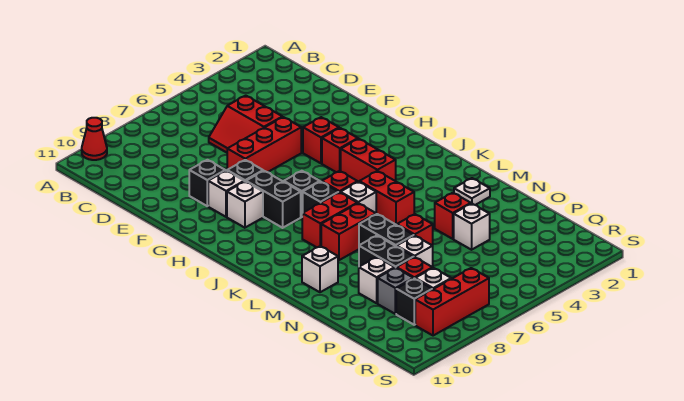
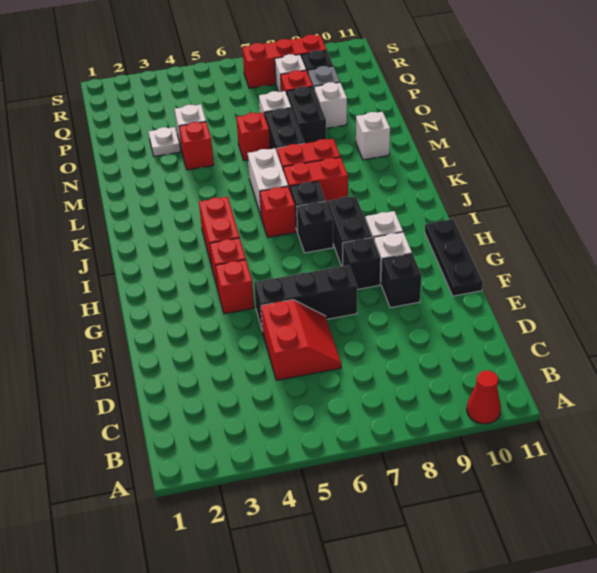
red brick F5:F7 level 1 -> black brick F5:F7 level 1
none -> black plate F11:H11 level 1
red brick K5:L5 level 1 -> none
white brick K6 level 1 -> white brick K6:L6 level 1
white plate M2 level 1 -> white plate O3 level 1

